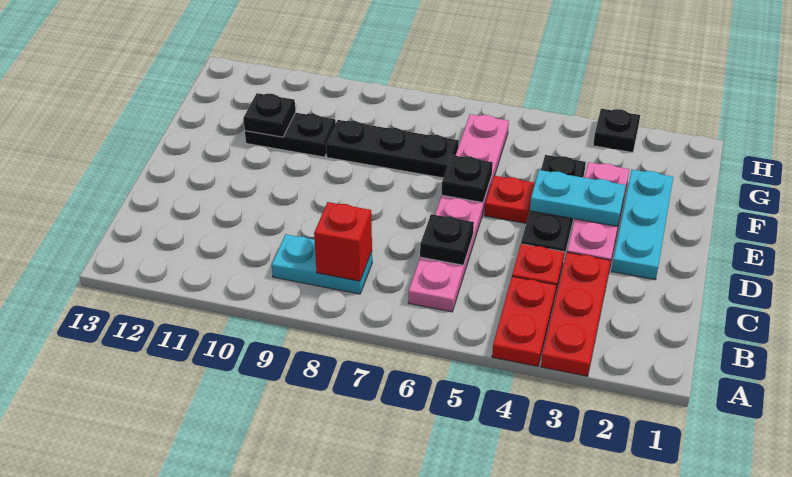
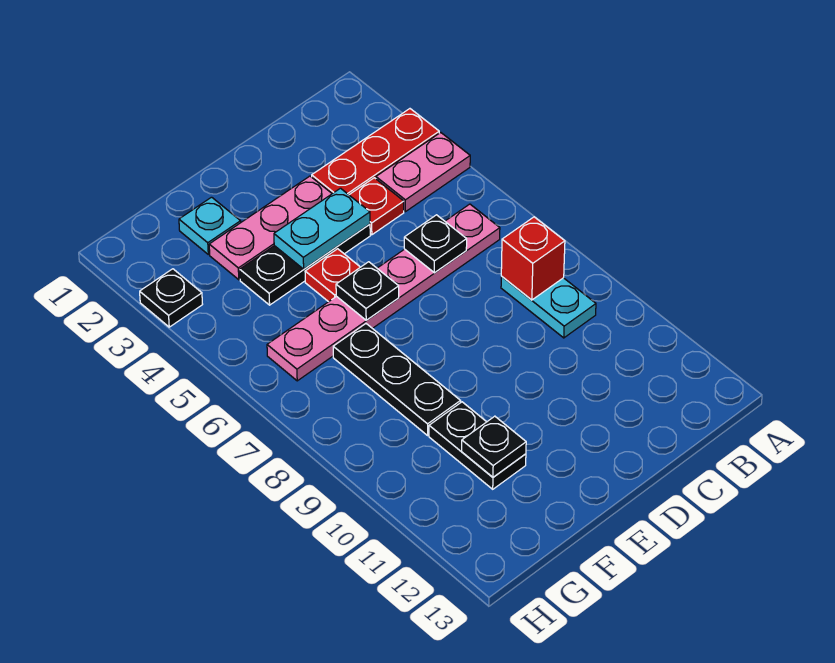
red plate A4:B4 level 1 -> pink plate A4:B4 level 1
cyan plate D2:F2 level 1 -> cyan plate F2 level 1
cyan plate E3:E4 level 2 -> cyan plate D4:E4 level 2

